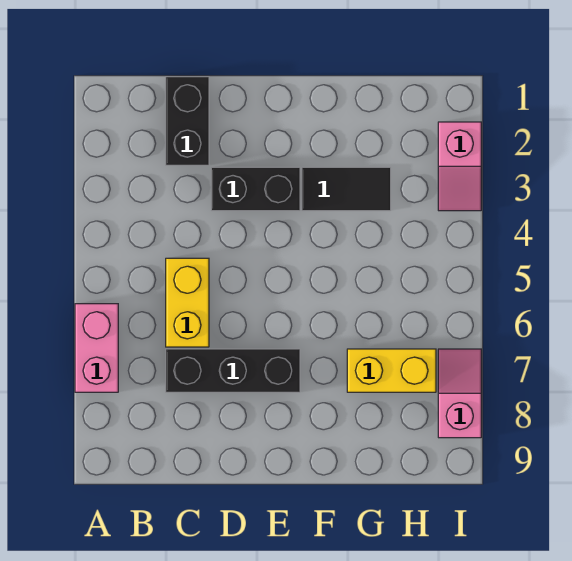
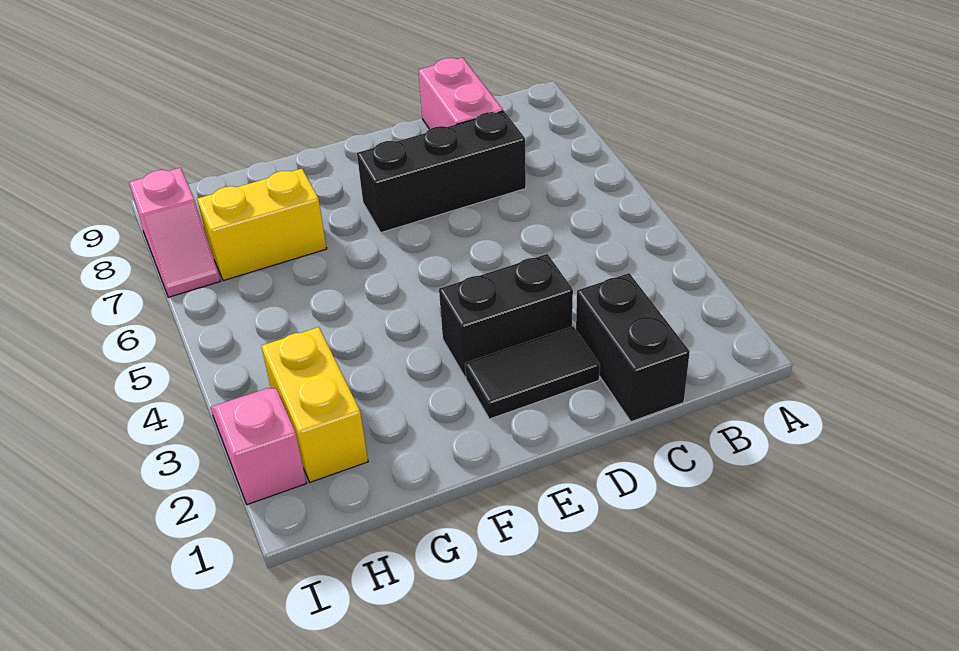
pink brick A6:A7 level 1 -> pink brick C8:C9 level 1
yellow brick C5:C6 level 1 -> yellow brick H2:H3 level 1
black tile F3:G3 level 1 -> black tile D2:E2 level 1

